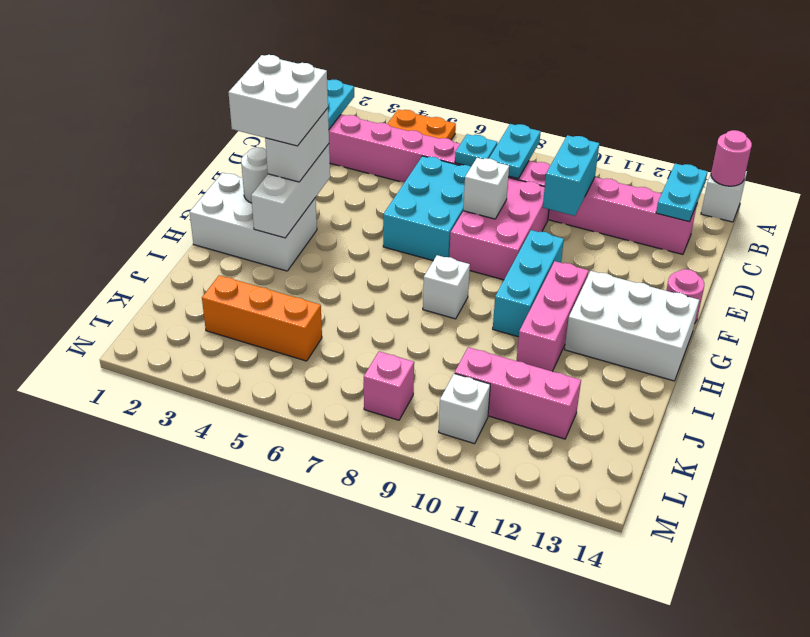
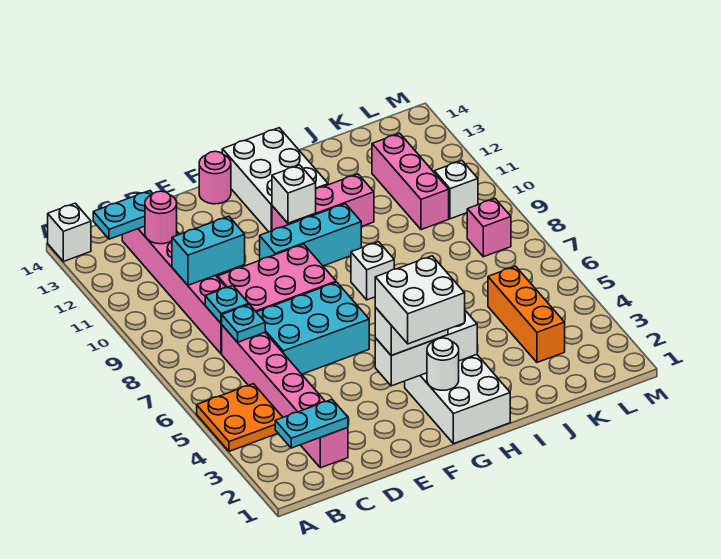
pink round brick A14 level 2 -> pink round brick C12 level 2
cyan plate B8:C8 level 2 -> cyan plate C8 level 2
white brick E8 level 2 -> white brick G11 level 2

